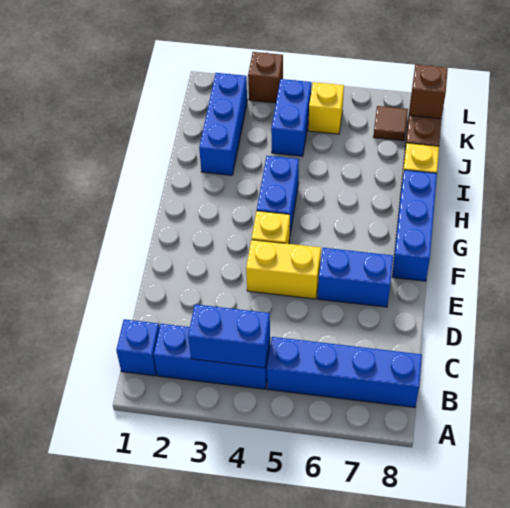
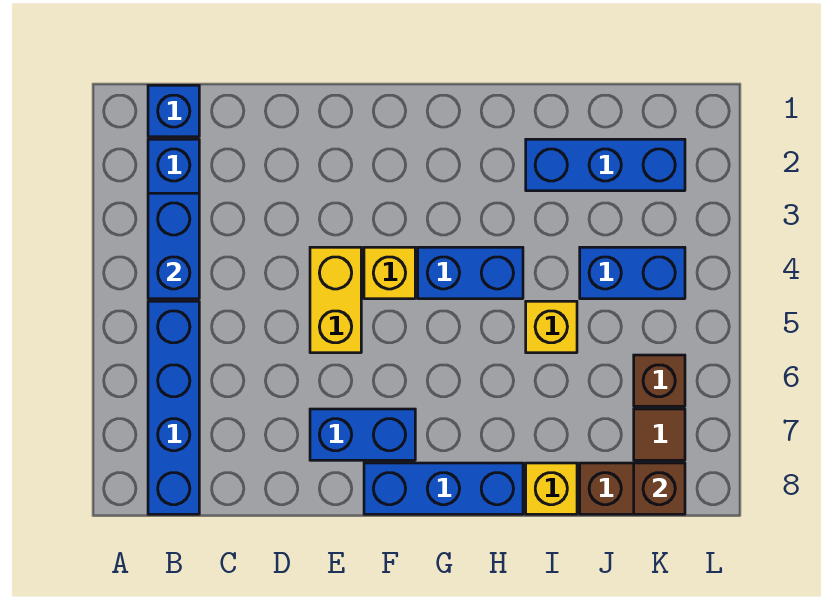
blue brick E6:E7 level 1 -> blue brick E7:F7 level 1
yellow brick K5 level 1 -> yellow brick I5 level 1
brown brick L3 level 1 -> brown brick K6 level 1

